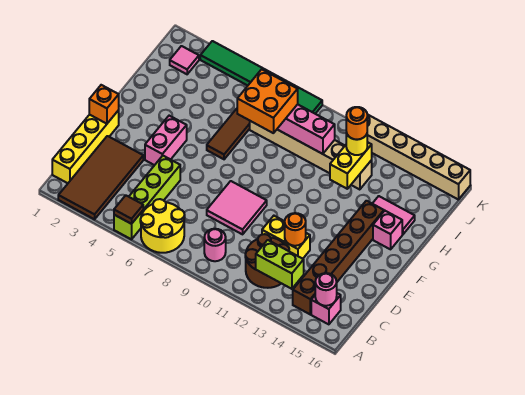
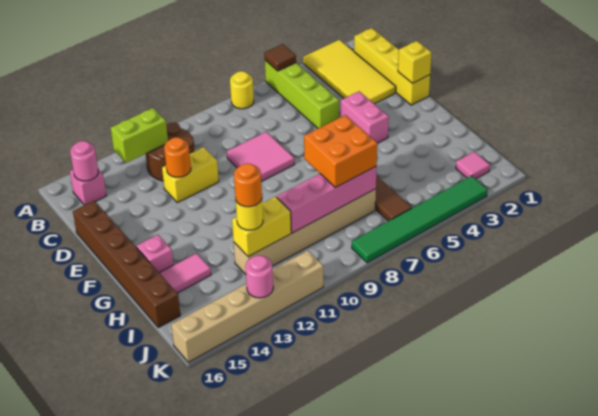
brown tile A2:D3 level 1 -> yellow tile A2:D3 level 1
yellow round brick A6:B7 level 1 -> yellow round brick A7 level 1
pink round brick B9 level 1 -> pink round brick K13 level 2
brown brick B14:G14 level 1 -> brown brick D16:I16 level 1
orange brick E1 level 2 -> yellow brick E1 level 2
yellow brick H12:I12 level 2 -> yellow brick I11:I12 level 2

